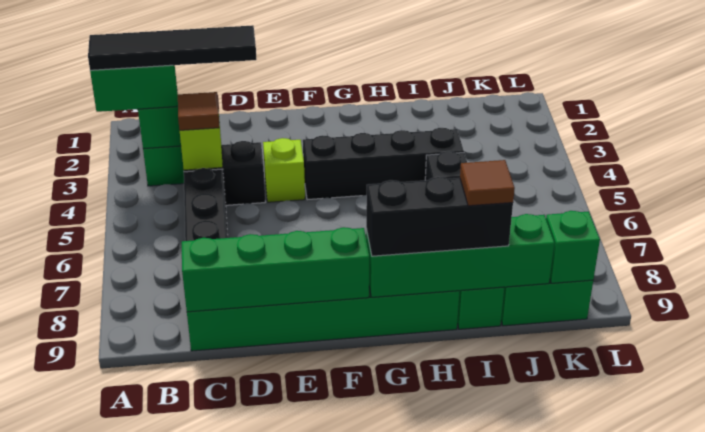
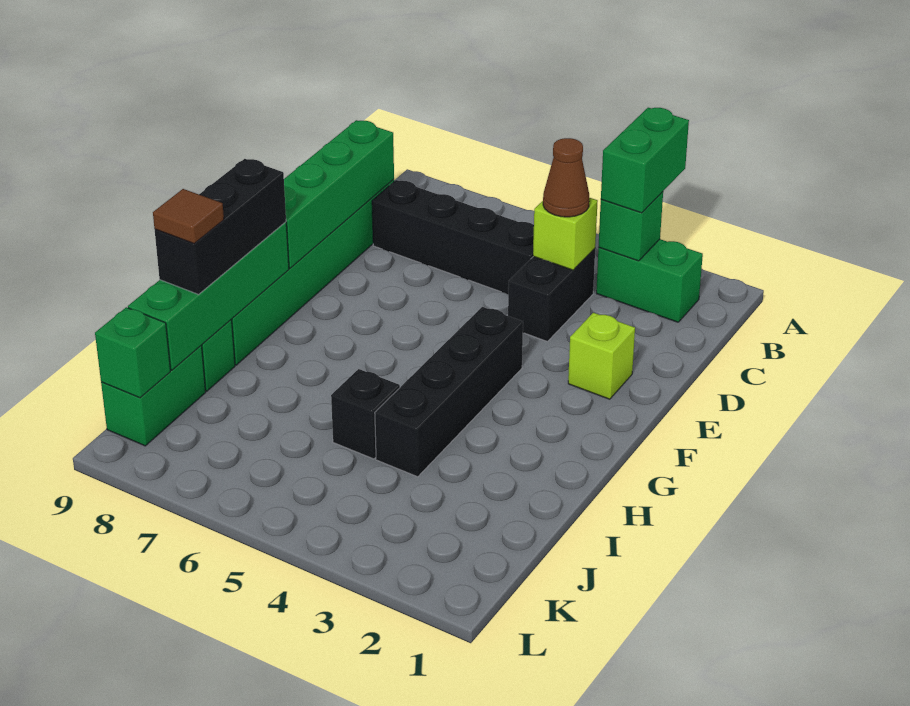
black tile A3:D3 level 4 -> none
brown tile C4 level 3 -> brown cone C4 level 3
lime brick E4 level 1 -> lime brick E2 level 1

